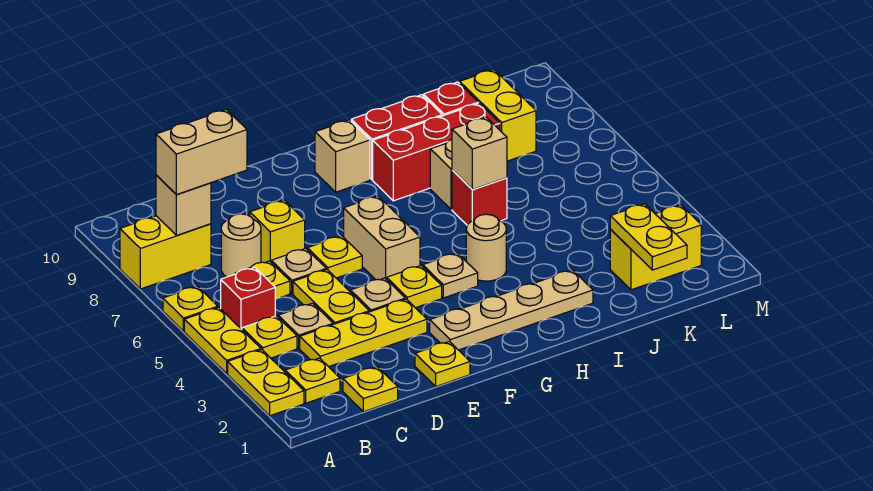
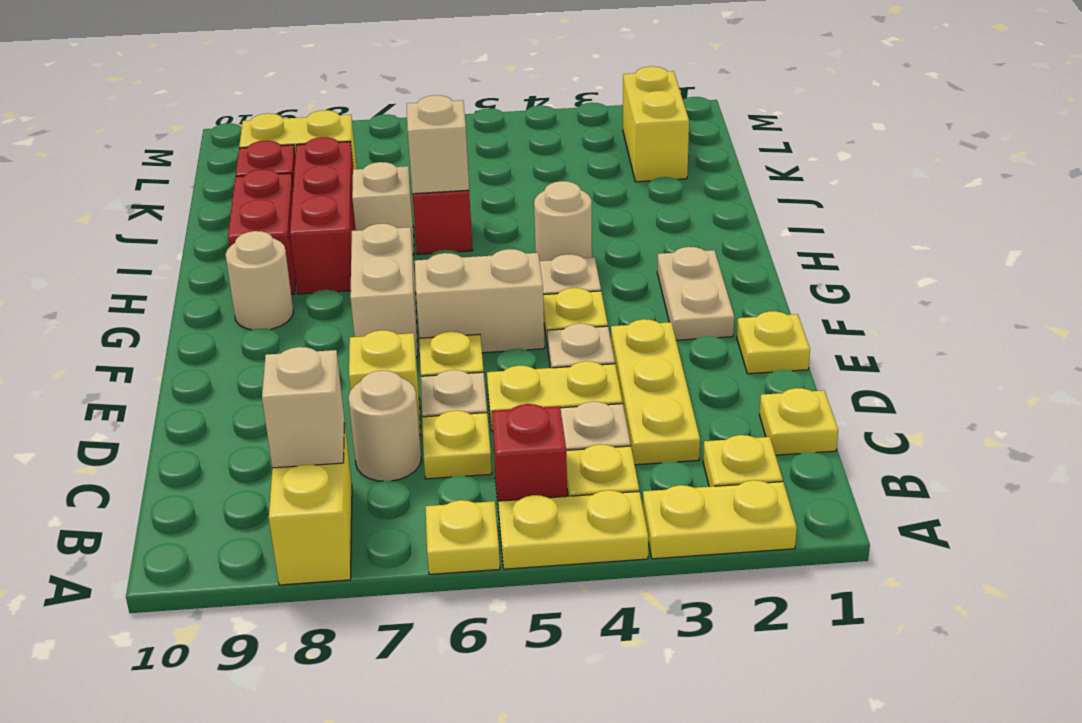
tan brick B8:C8 level 3 -> tan brick F7:G7 level 1
tan plate F2:I2 level 1 -> tan plate F2:G2 level 1
tan brick G9 level 1 -> tan round brick G9 level 1
yellow plate K1:K2 level 2 -> none

